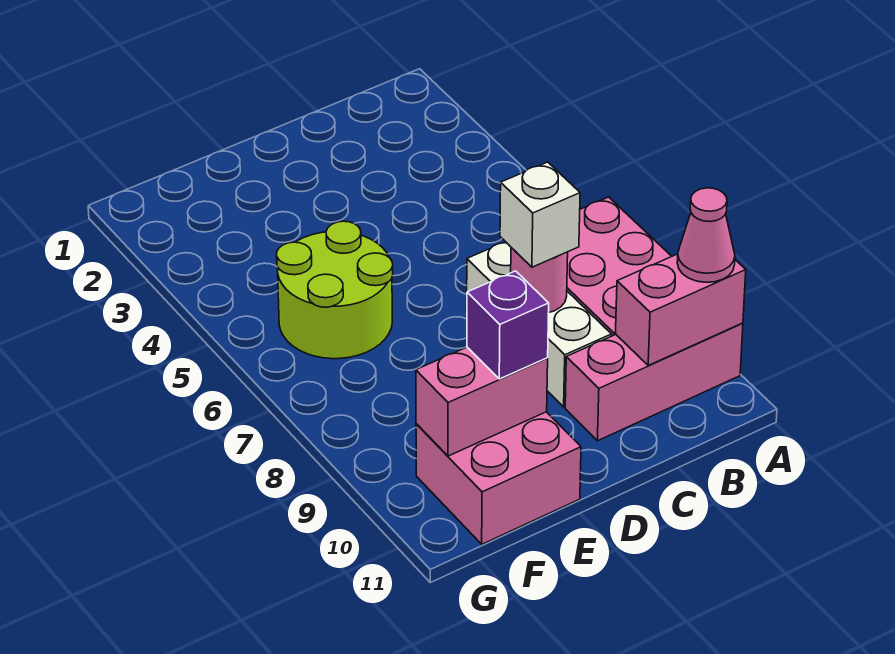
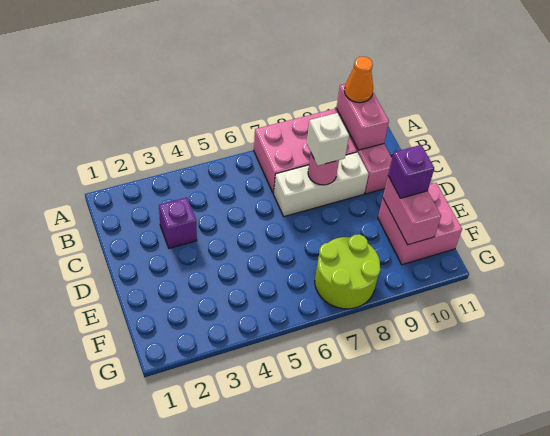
pink cone A10 level 3 -> orange cone A10 level 3
none -> purple brick C3 level 1
lime round brick E5:F6 level 1 -> lime round brick F7:G8 level 1

